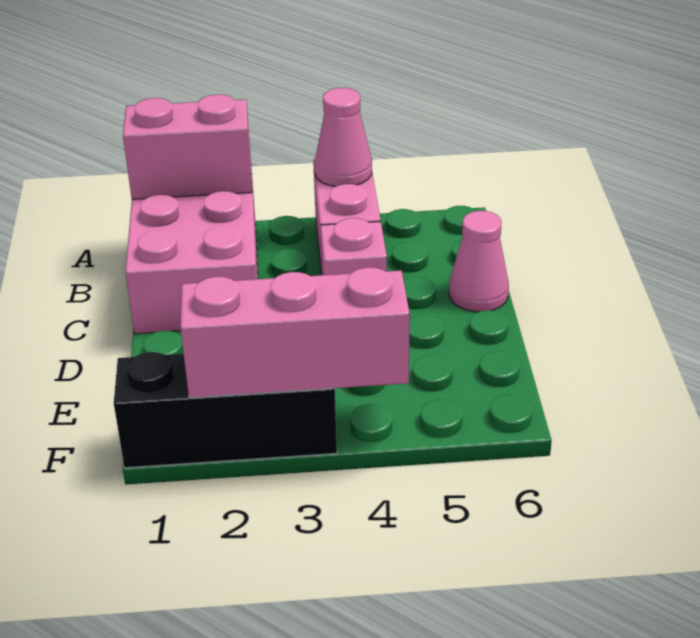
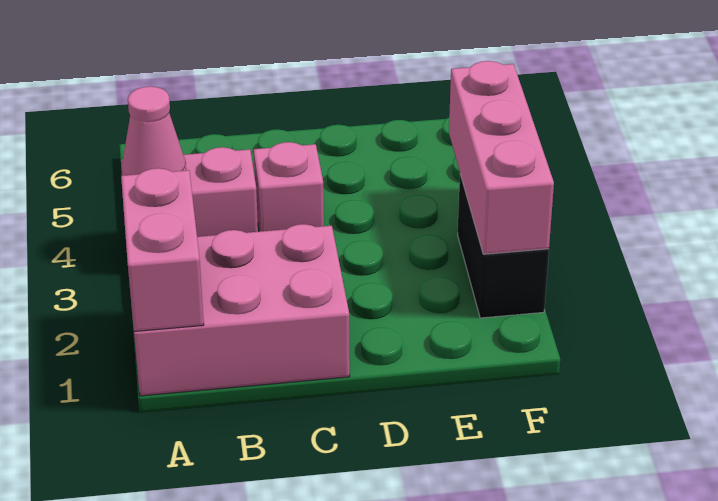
pink cone C6 level 1 -> none
black brick F1:F3 level 1 -> black brick F2:F3 level 1

